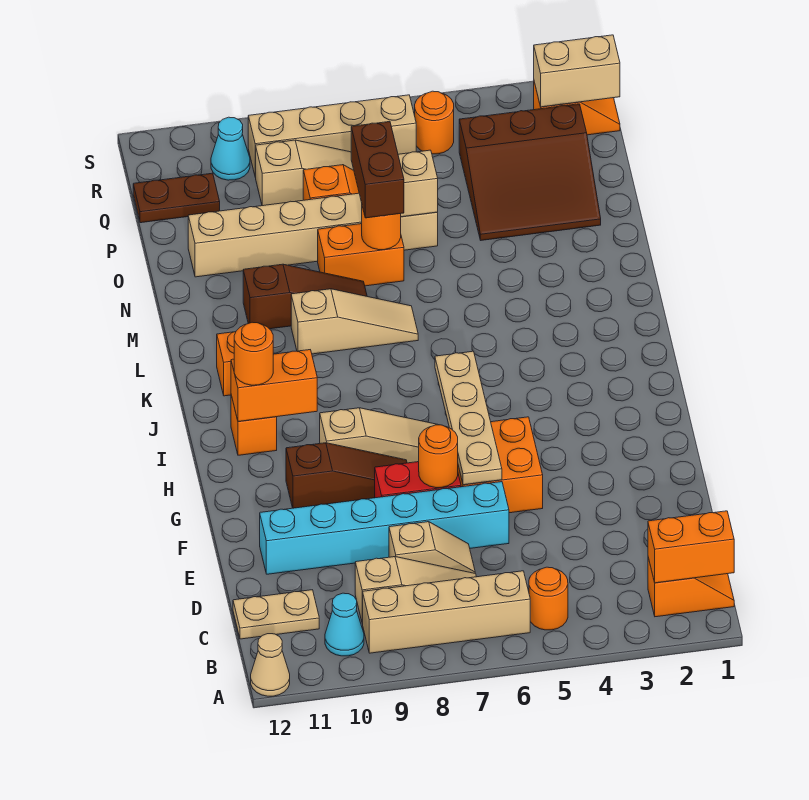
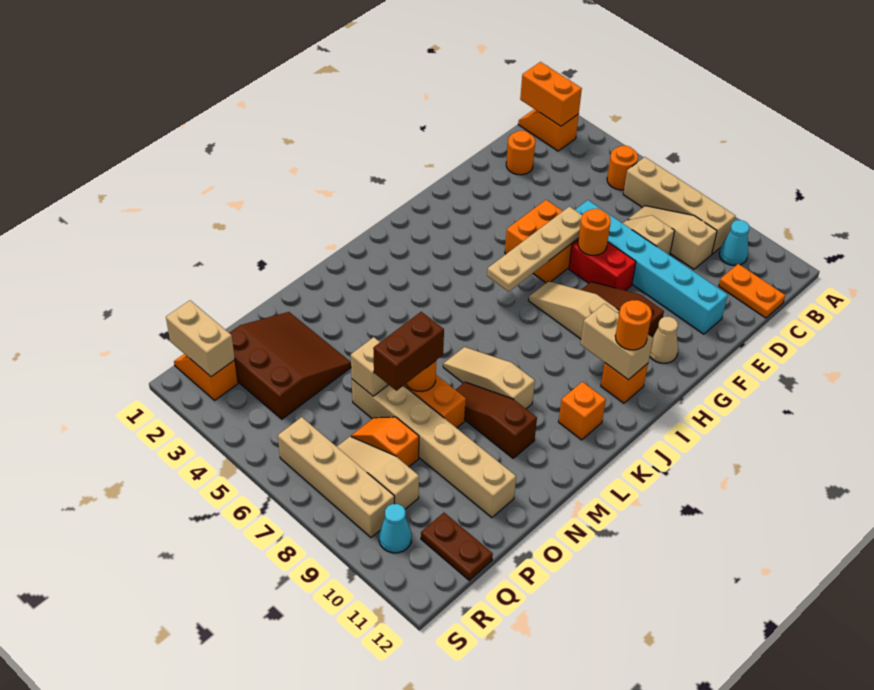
tan cone A12 level 1 -> tan cone G11 level 1
tan plate C11:C12 level 1 -> orange plate C11:C12 level 1
orange brick I10:I11 level 2 -> tan brick I10:I11 level 2
orange round brick R5 level 1 -> orange round brick D2 level 1

